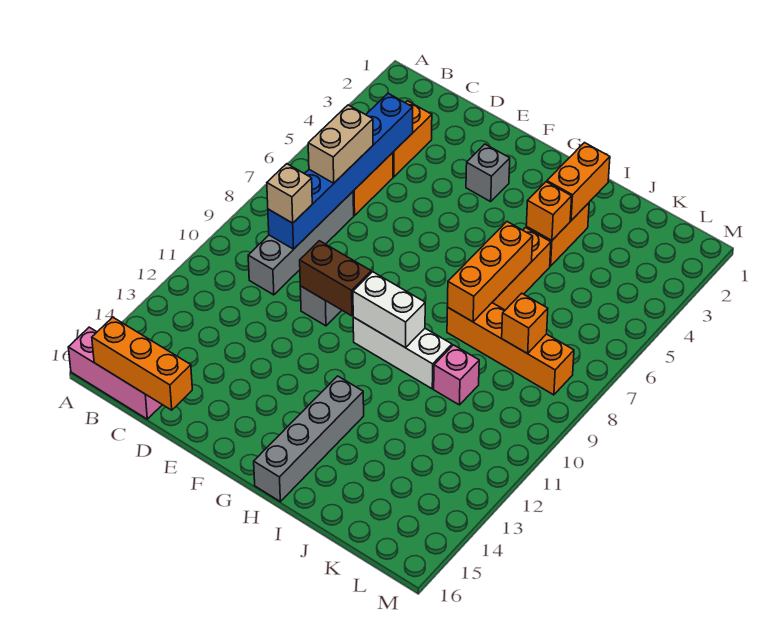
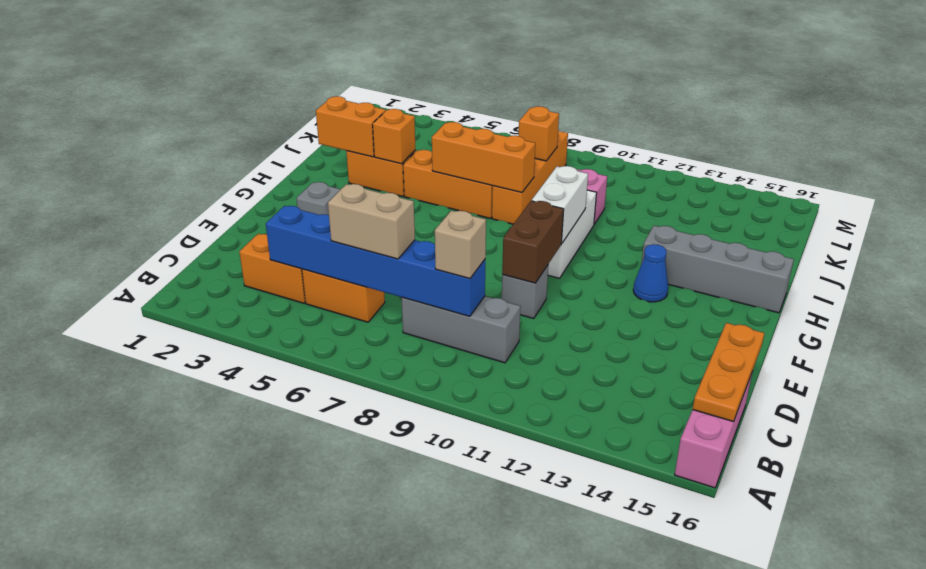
orange brick B16:D16 level 2 -> orange plate B16:D16 level 2
grey brick C7:C10 level 1 -> grey brick C8:C10 level 1
none -> blue cone G13 level 1

